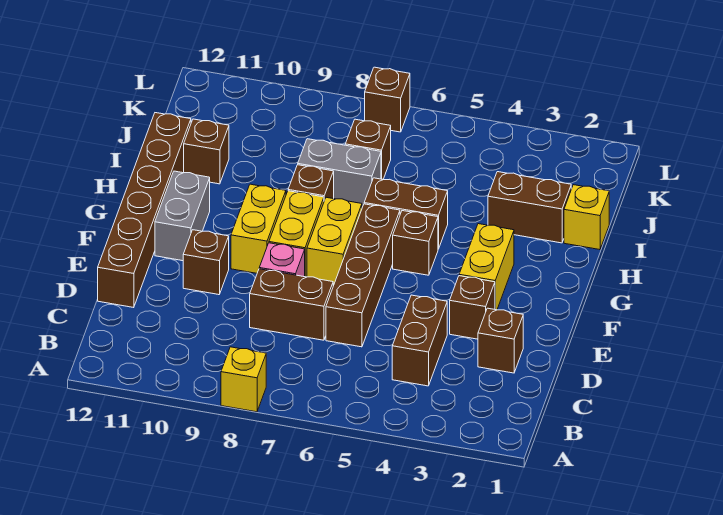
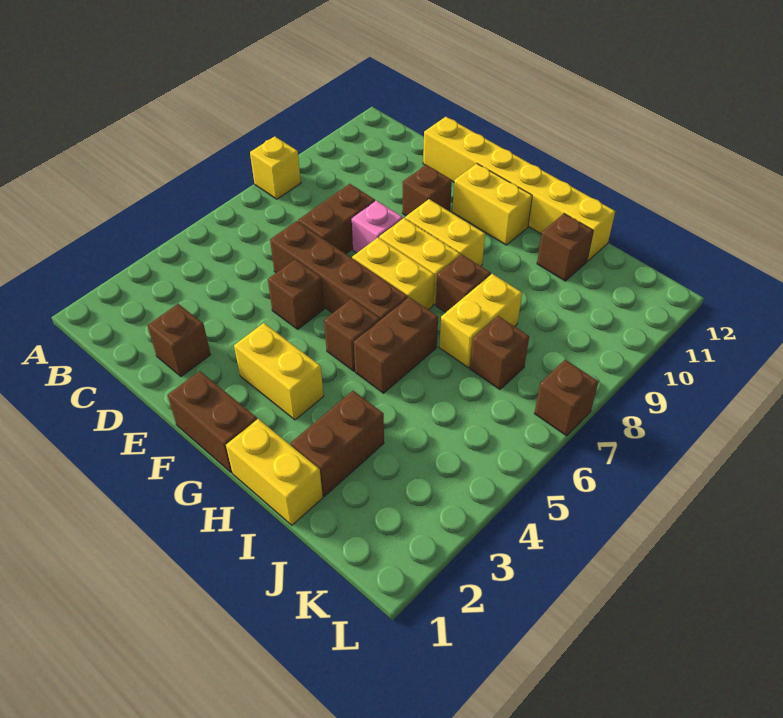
brown brick C4:D4 level 1 -> brown brick F1:G1 level 1
brown brick D12:I12 level 1 -> yellow brick D12:I12 level 1
brown brick E3 level 1 -> brown brick E5 level 1
grey brick F11:G11 level 1 -> yellow brick F11:G11 level 1
yellow brick I1 level 1 -> yellow brick H1:I1 level 1
grey brick I7:I8 level 1 -> yellow brick I7:I8 level 1

